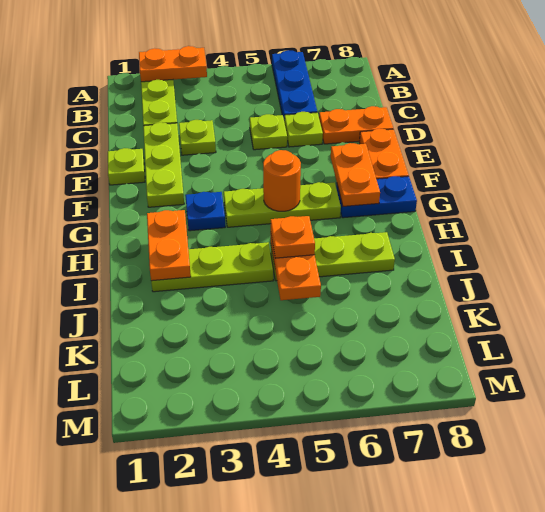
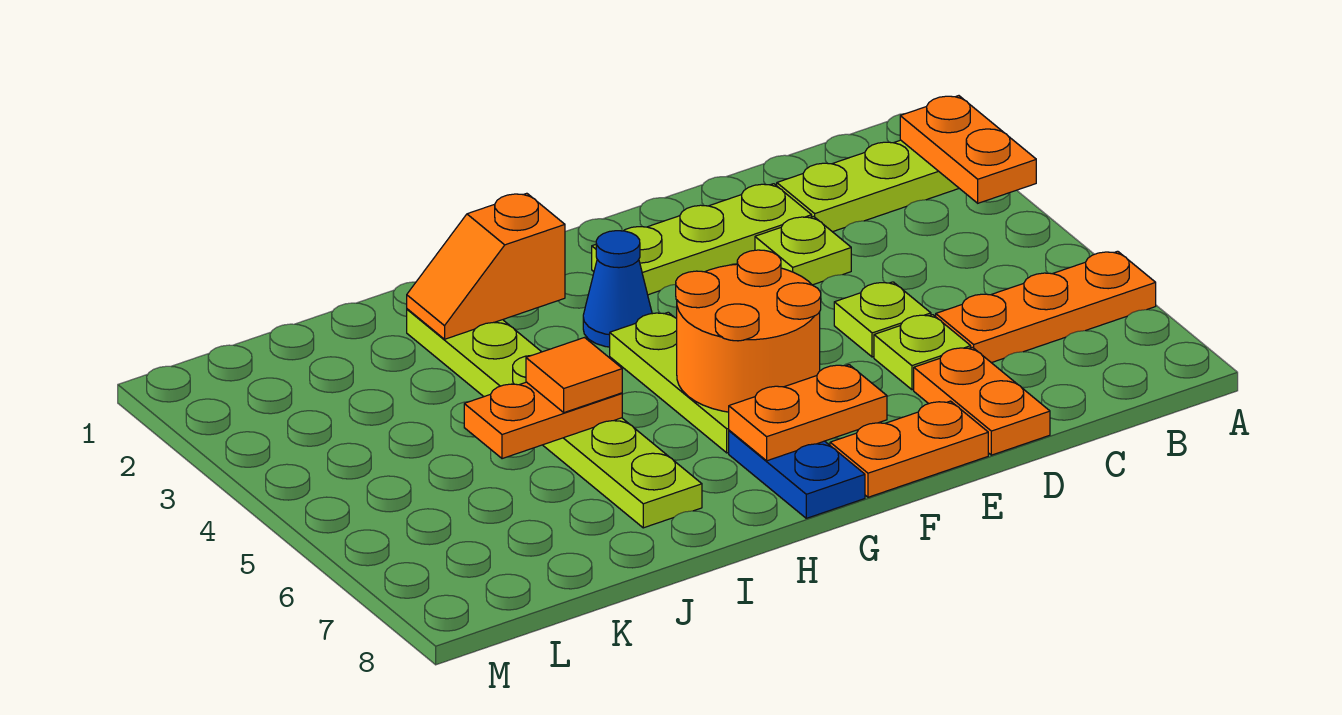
blue plate A6:C6 level 1 -> orange plate A6:C6 level 1
lime plate E1 level 1 -> none
blue plate G3 level 1 -> blue cone G3 level 1
orange round brick G5 level 2 -> orange round brick F5:G6 level 2
orange plate H2:I2 level 2 -> orange slope H2:I2 level 2 top H
orange plate I5 level 3 -> orange tile I5 level 3

